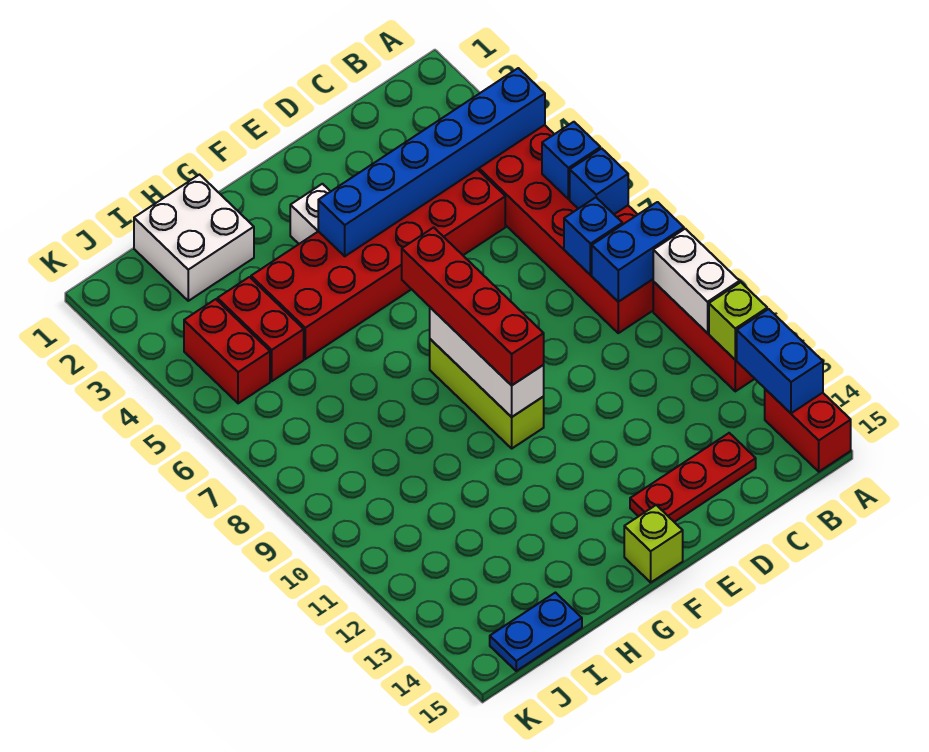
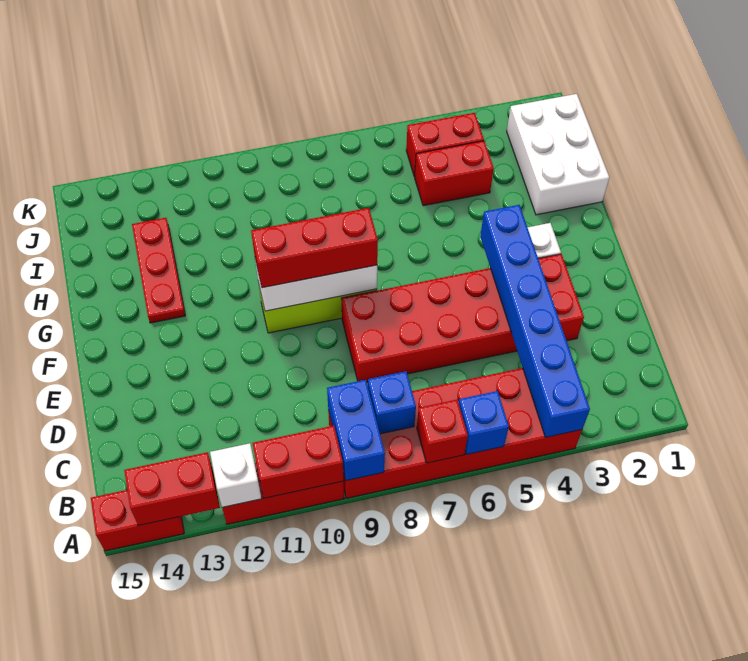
blue brick A7 level 2 -> red brick A7 level 2
white brick A10:A11 level 2 -> red brick A10:A11 level 2
lime brick A12 level 2 -> white brick A12 level 2
blue brick A13:A14 level 2 -> red brick A13:A14 level 2
red brick C4:H5 level 1 -> red brick D3:E8 level 1
red plate C14:E14 level 1 -> red plate G13:I13 level 1
red brick F7:F10 level 3 -> red brick F8:F10 level 3
lime brick F15 level 1 -> none
white brick H1:I2 level 1 -> white brick H1:J2 level 1
blue plate I15:J15 level 1 -> none

